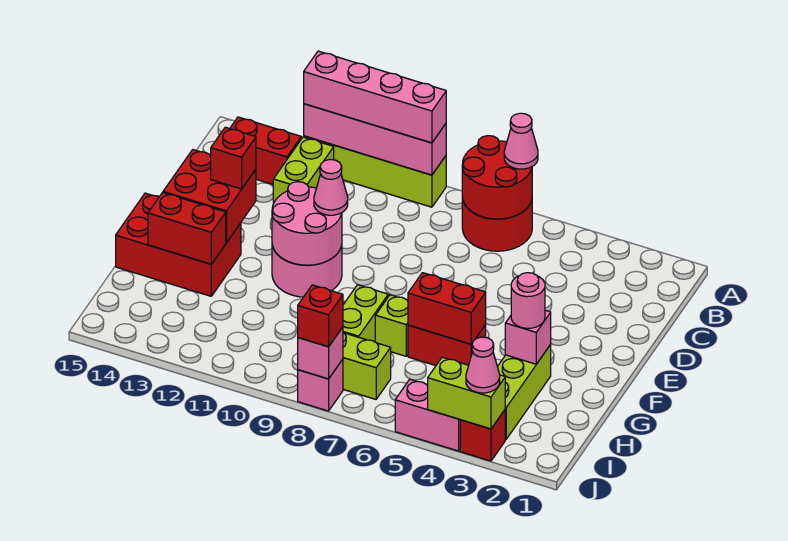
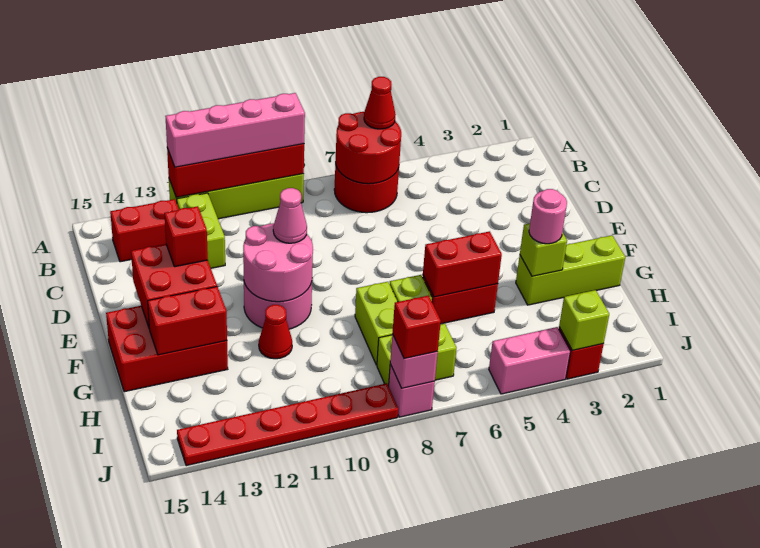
pink cone A6 level 3 -> red cone A6 level 3
pink brick A9:A12 level 2 -> red brick A9:A12 level 2
lime brick G3:I3 level 1 -> lime brick G1:G3 level 1
pink brick G3 level 2 -> lime brick G3 level 2
none -> red cone G11 level 1
lime brick J3:J4 level 2 -> lime brick J3 level 2
pink cone J3 level 3 -> none
none -> red plate J9:J14 level 1

